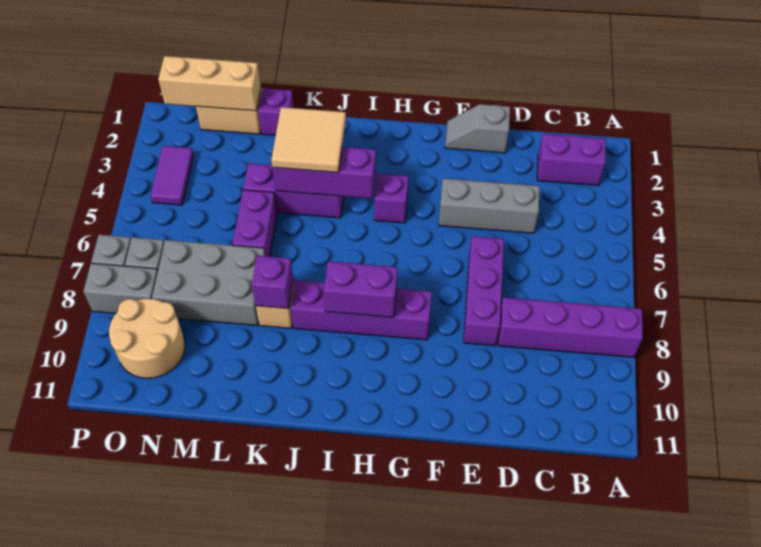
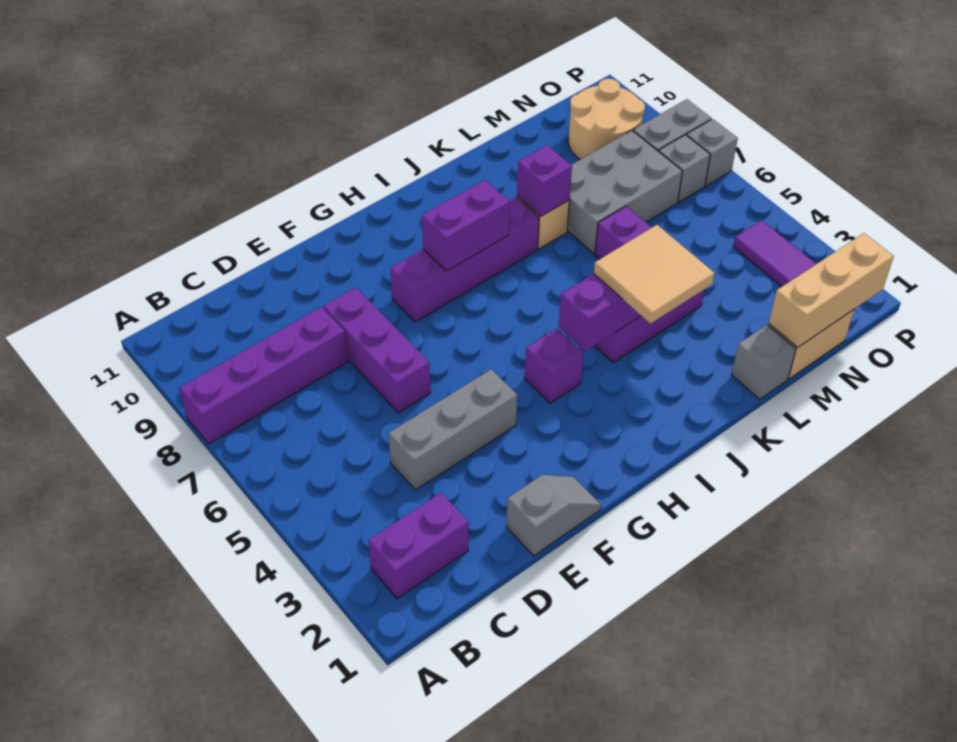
purple brick L1 level 1 -> grey brick L1 level 1

